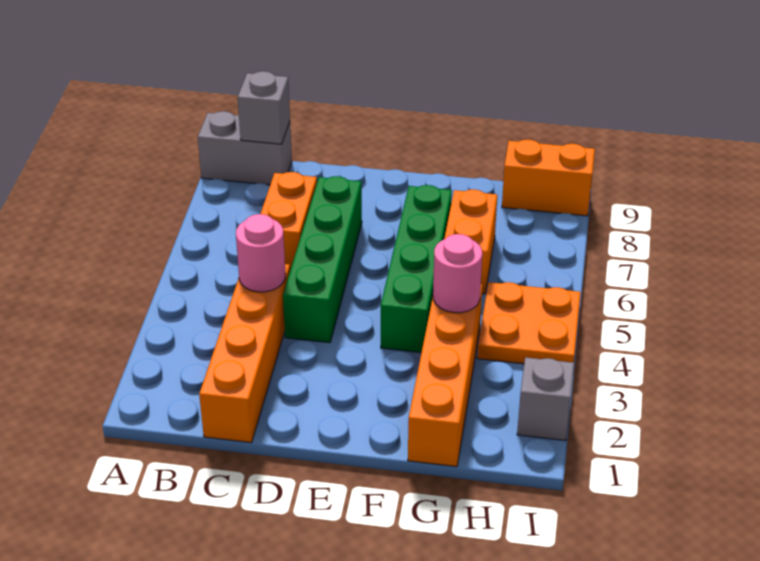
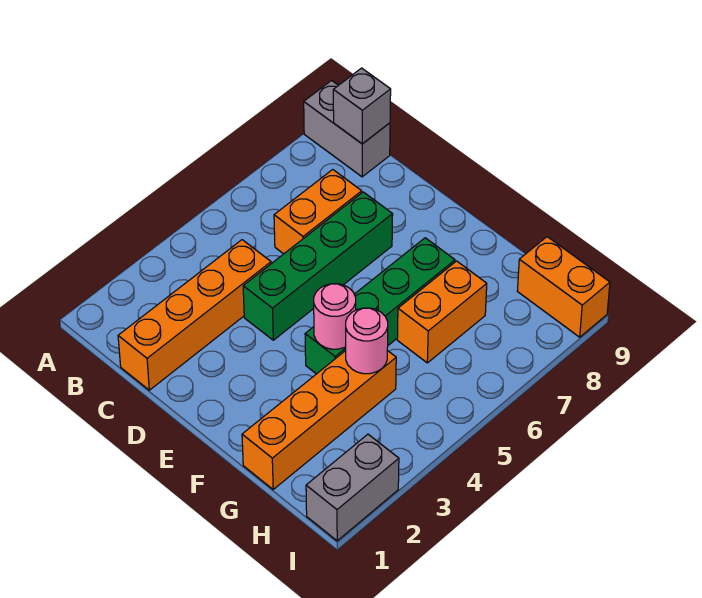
pink round brick C4 level 2 -> pink round brick F4 level 2
orange plate H4:I5 level 1 -> none
grey brick I2 level 1 -> grey brick I1:I2 level 1

